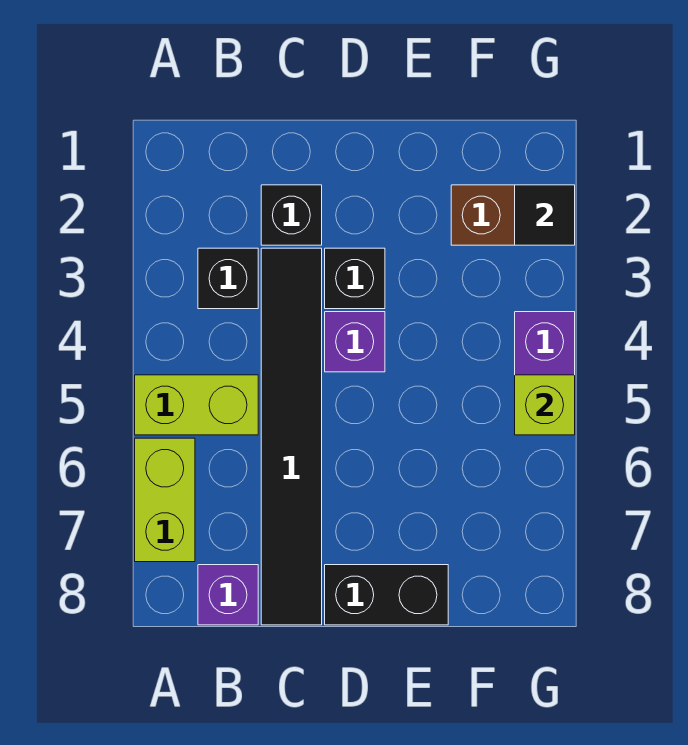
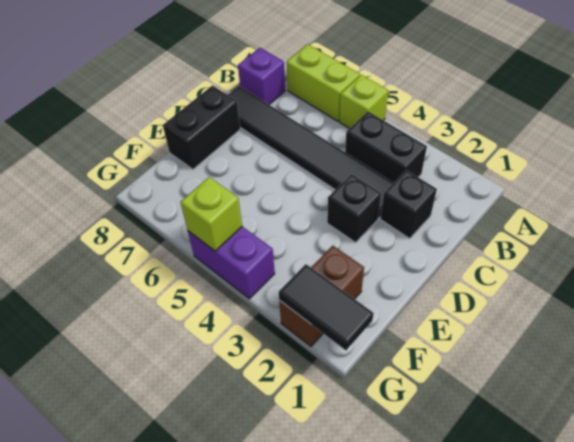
lime brick A5:B5 level 1 -> lime brick A5 level 1
black brick B3 level 1 -> black brick B3:B4 level 1
purple brick D4 level 1 -> none
black tile G2 level 2 -> black tile G1:G2 level 2

